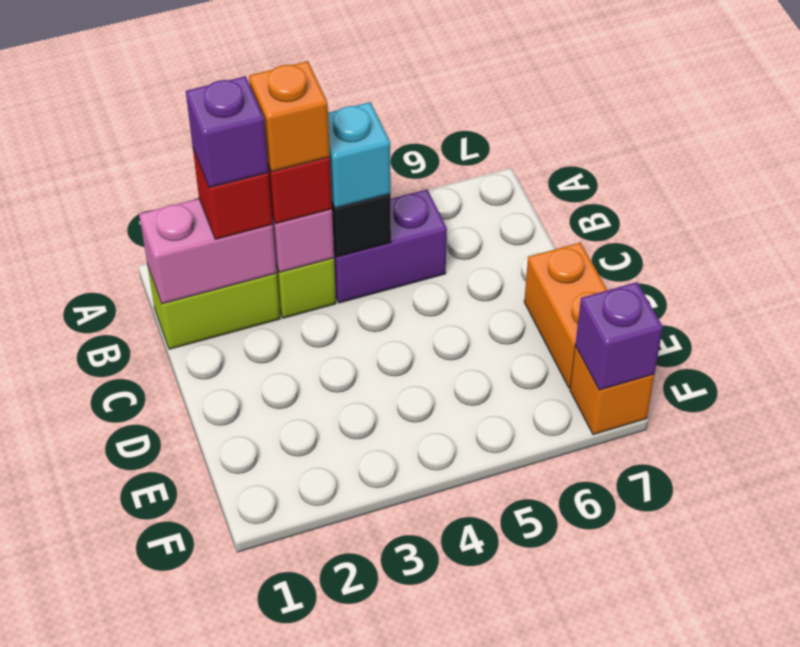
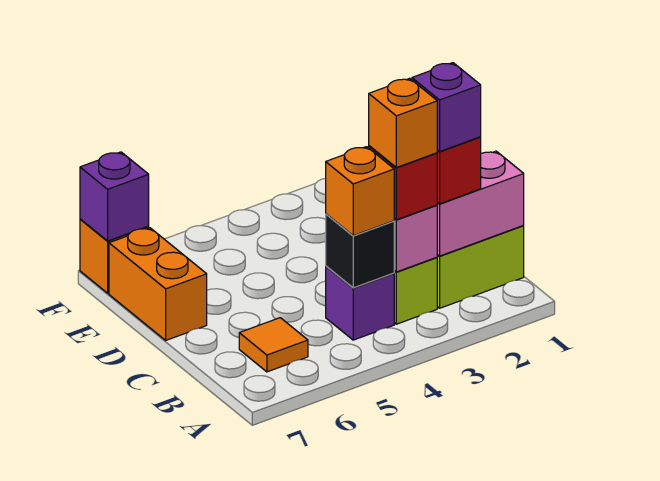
purple brick B4:B5 level 1 -> purple brick B4 level 1
cyan brick B4 level 3 -> orange brick B4 level 3
none -> orange tile B6 level 1

